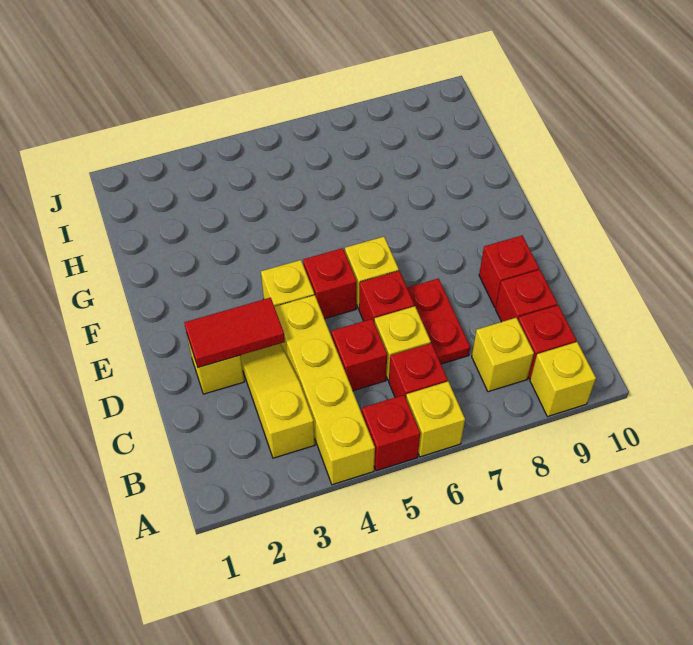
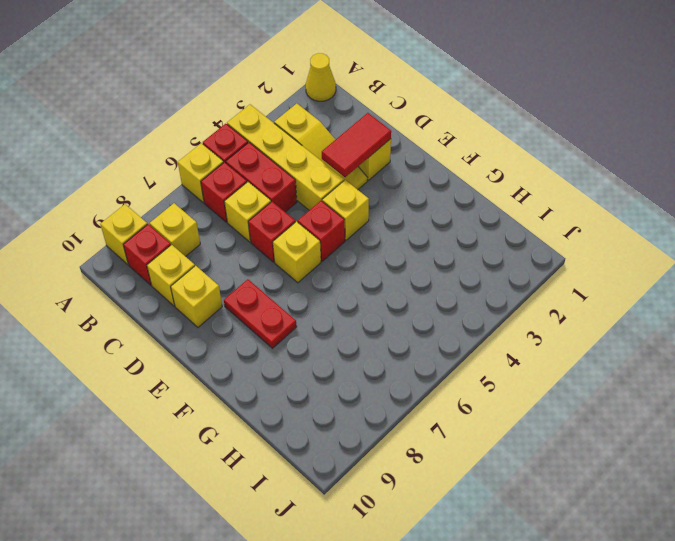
none -> yellow cone A1 level 1
red brick C5 level 1 -> red brick B5:C5 level 1
red plate C7:D7 level 1 -> red plate E8:F8 level 1
red brick C9 level 1 -> yellow brick C9 level 1
red brick D9 level 1 -> yellow brick D9 level 1

